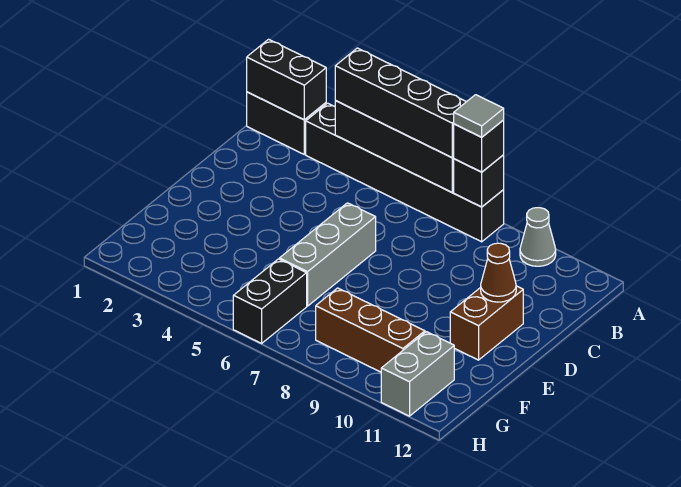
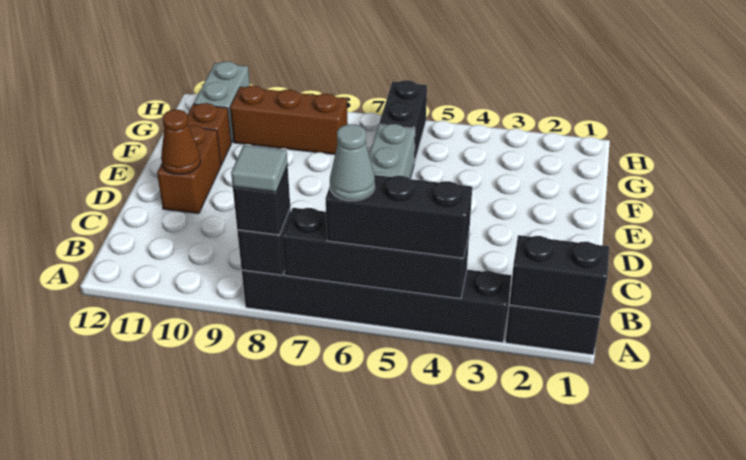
black brick A4:A7 level 3 -> black brick A4:A6 level 3
grey cone A10 level 1 -> grey cone A6 level 4
none -> brown brick F11 level 1

